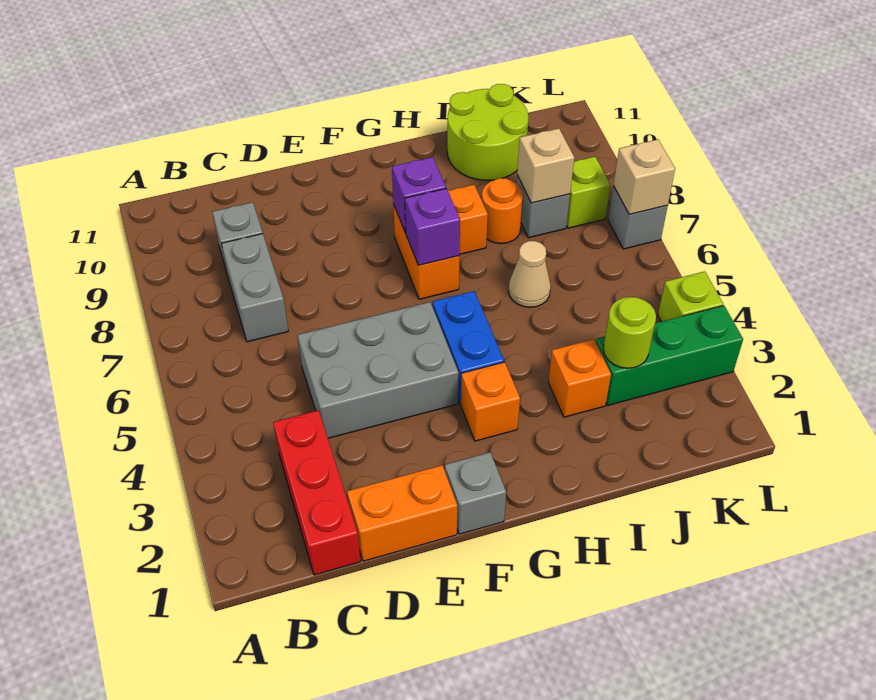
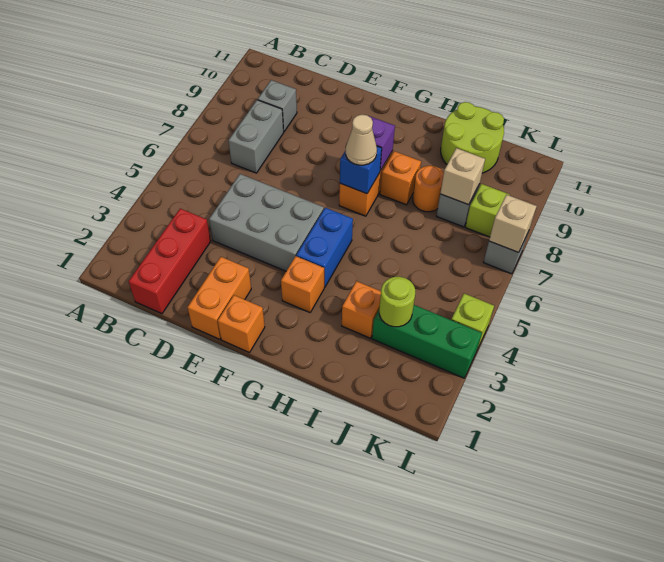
orange brick D1:E1 level 1 -> orange brick E1:E2 level 1
grey brick F1 level 1 -> orange brick F1 level 1
purple brick G7 level 2 -> blue brick G7 level 2
tan cone I6 level 1 -> tan cone G7 level 3

